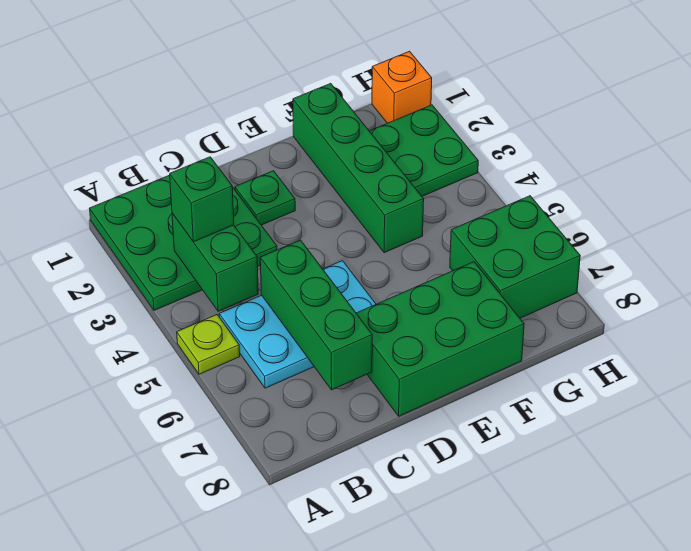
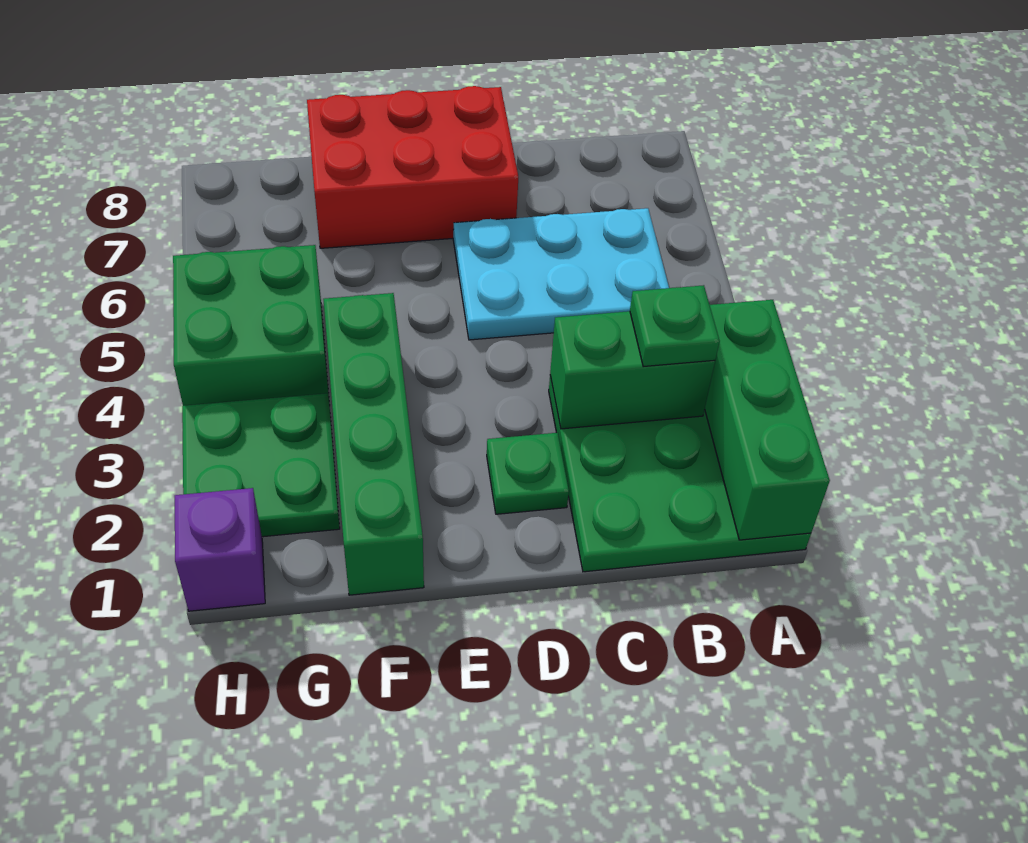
lime plate A5 level 1 -> none
green brick B3:B4 level 2 -> green brick B3:C3 level 2
green brick B3 level 3 -> green plate B3 level 3
green brick C5:C7 level 2 -> green brick A1:A3 level 2
green brick D7:F8 level 1 -> red brick D7:F8 level 1
green brick G6:H7 level 1 -> green brick G4:H5 level 1
orange brick H1 level 1 -> purple brick H1 level 1

